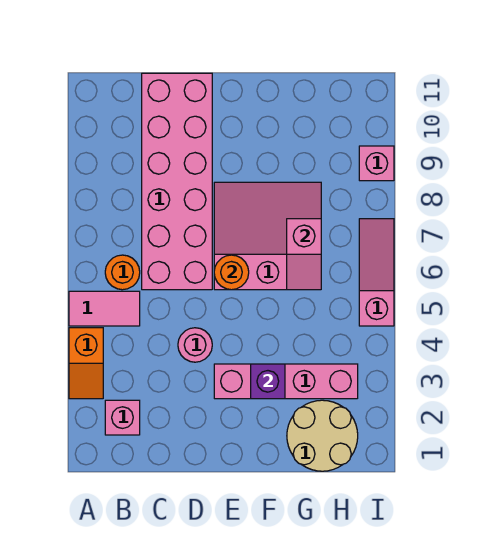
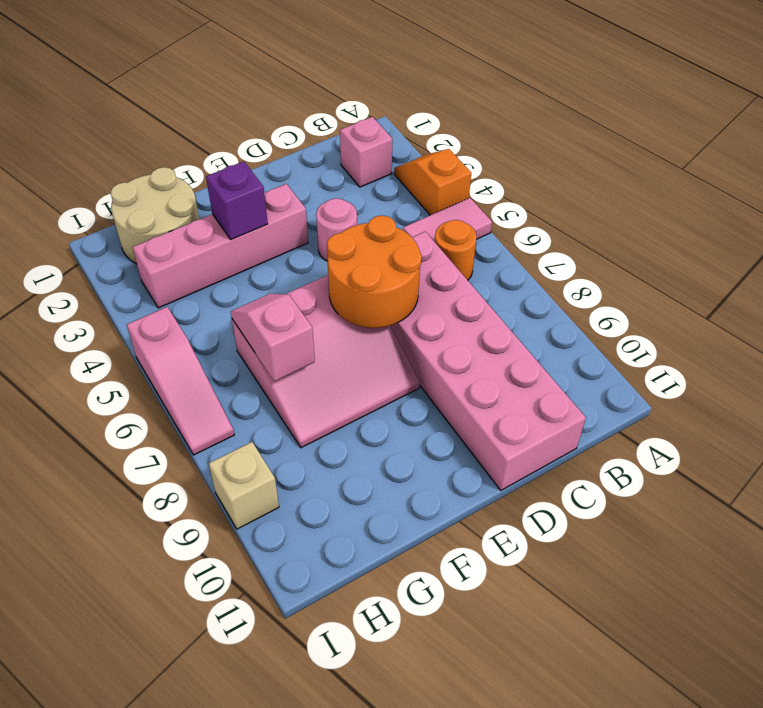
orange round brick E6 level 2 -> orange round brick D6:E7 level 2
pink brick I9 level 1 -> tan brick I9 level 1

